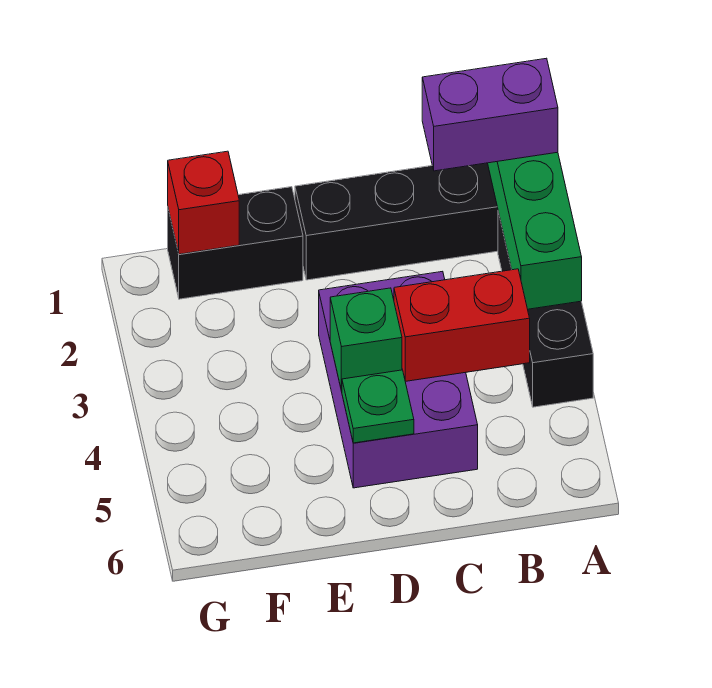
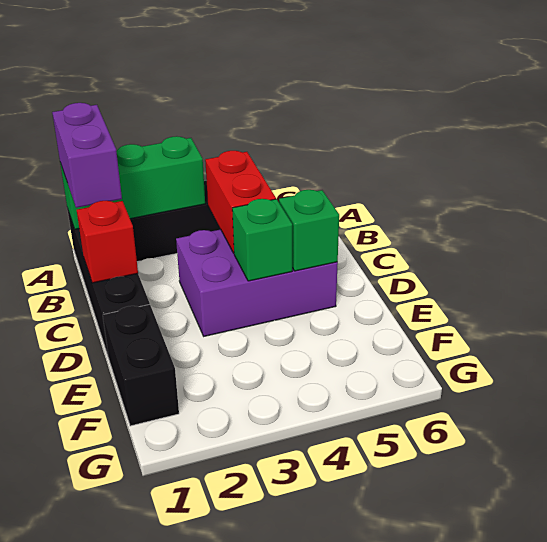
green plate D5 level 2 -> green brick D5 level 2
red brick F1 level 2 -> red brick C1 level 2

